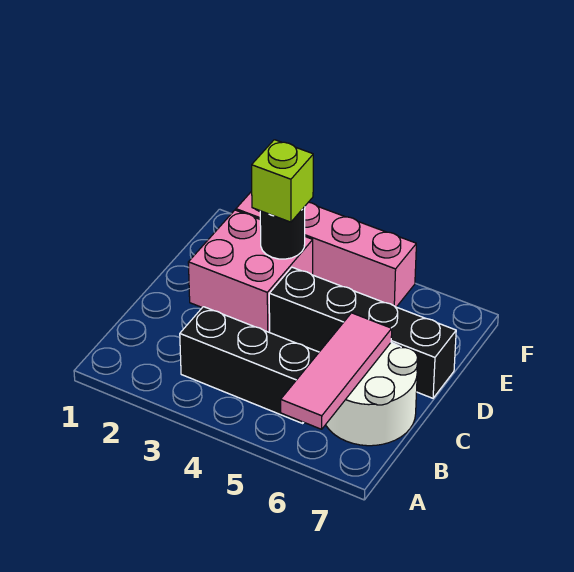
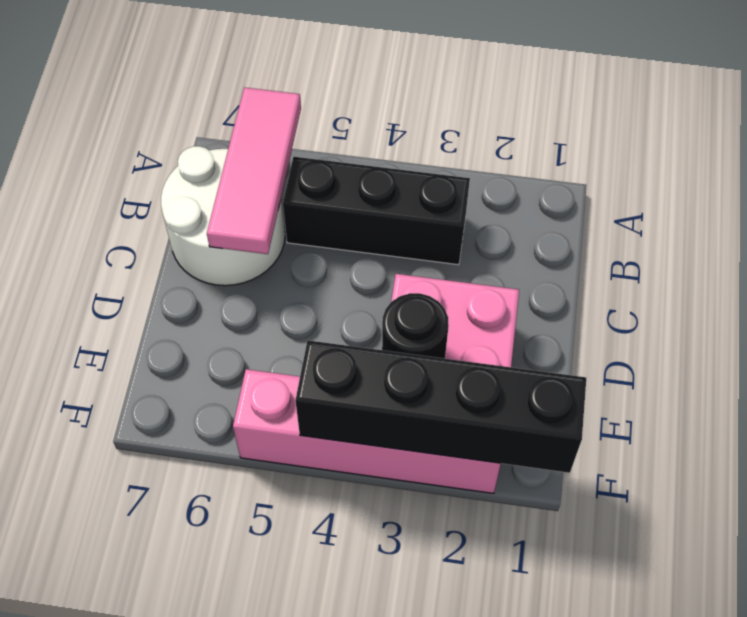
black brick D4:D7 level 1 -> black brick F1:F4 level 2
lime brick E3 level 3 -> none

